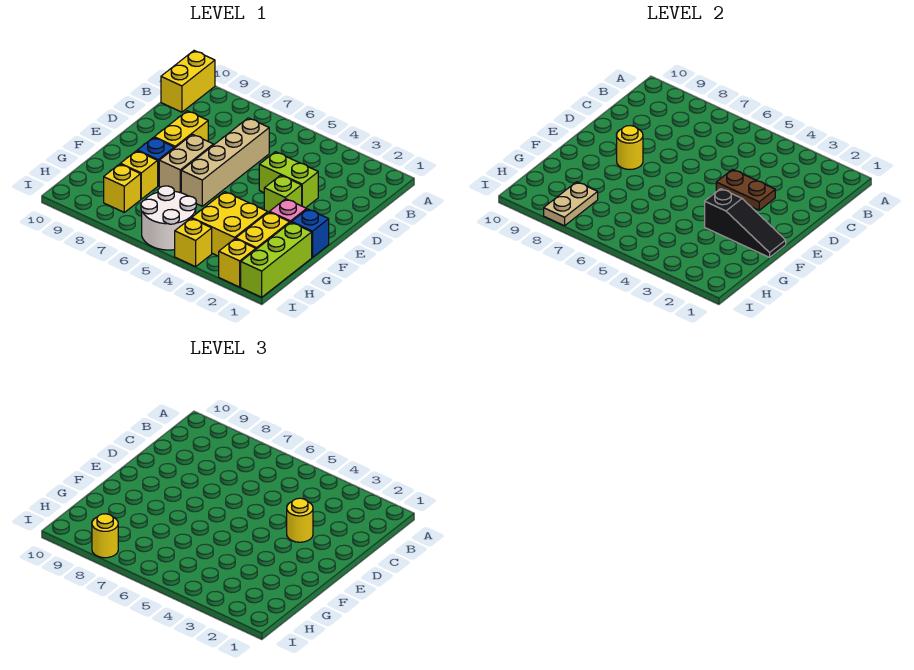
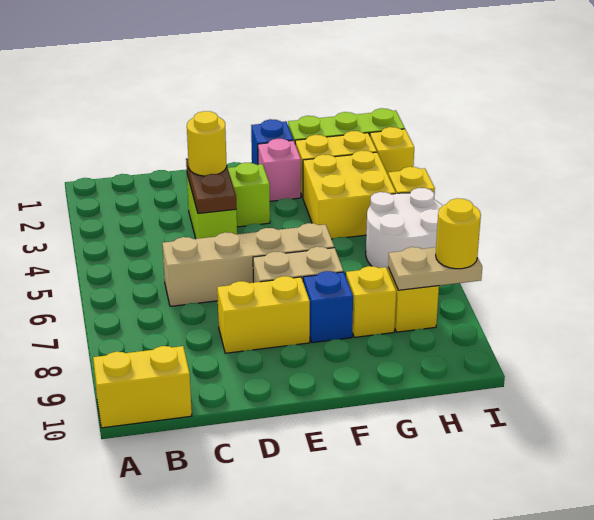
yellow round brick E8 level 2 -> none
black slope F1:F3 level 2 top 3 -> none

